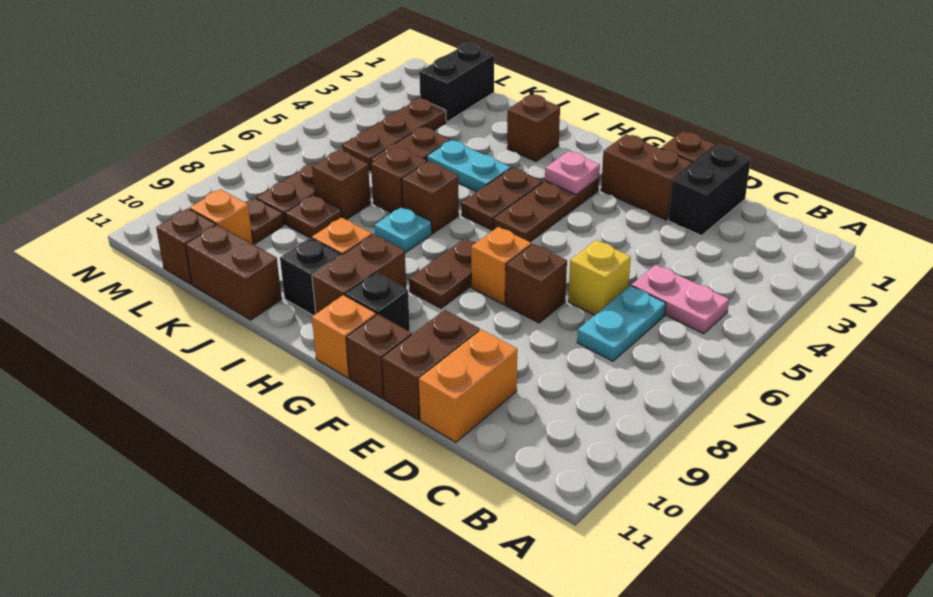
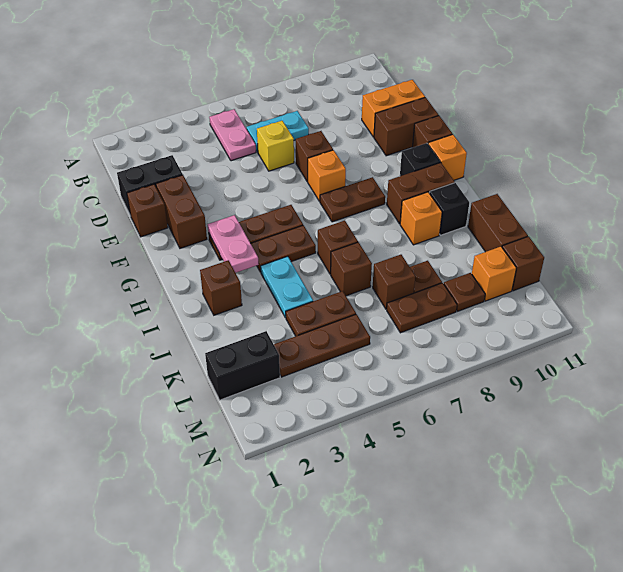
pink plate G3 level 2 -> pink plate G3:H3 level 2
cyan plate I7 level 1 -> none

